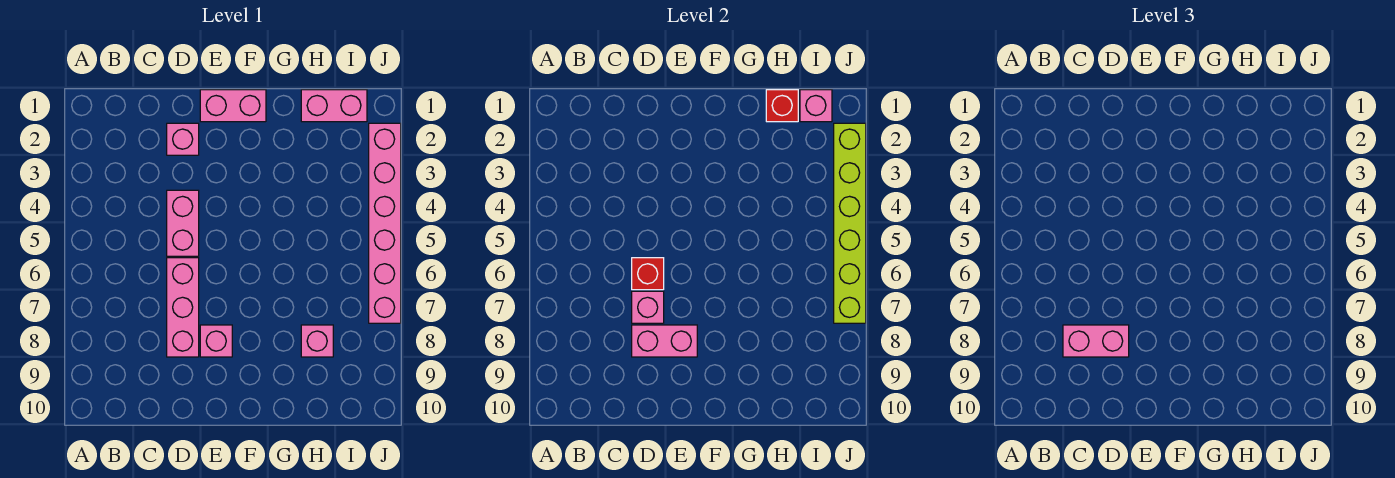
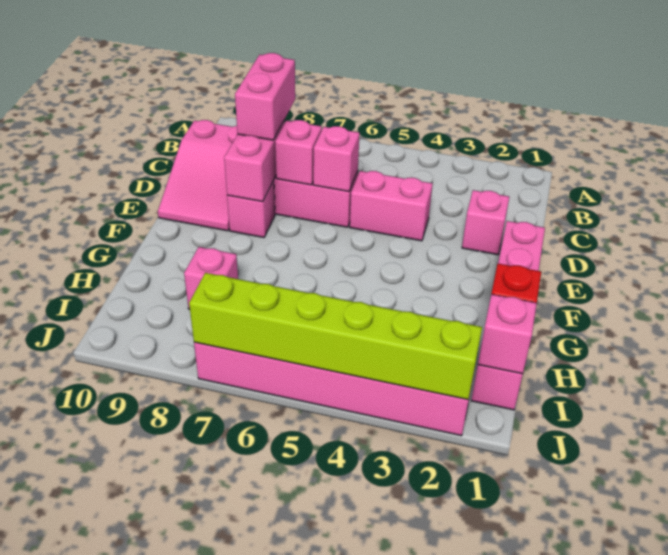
none -> pink slope C9:E10 level 1 top C
red brick D6 level 2 -> pink brick D6 level 2

